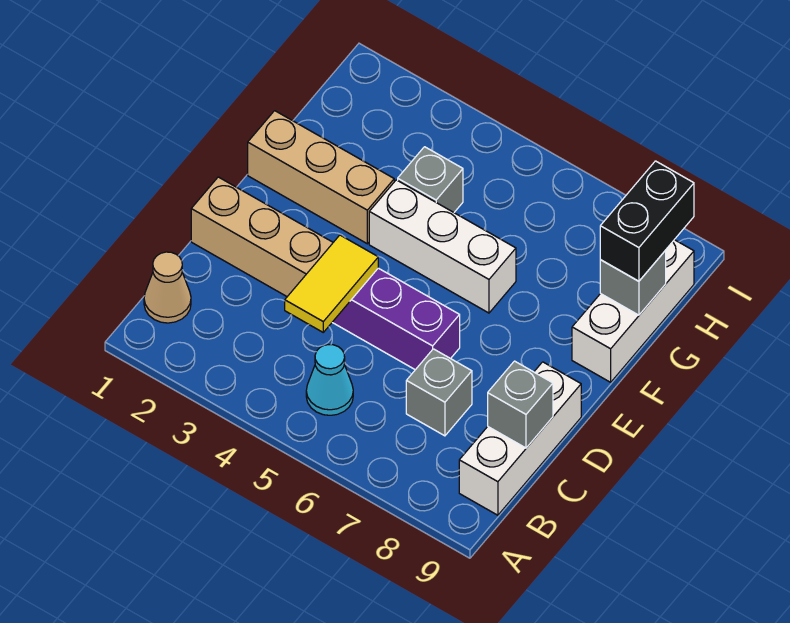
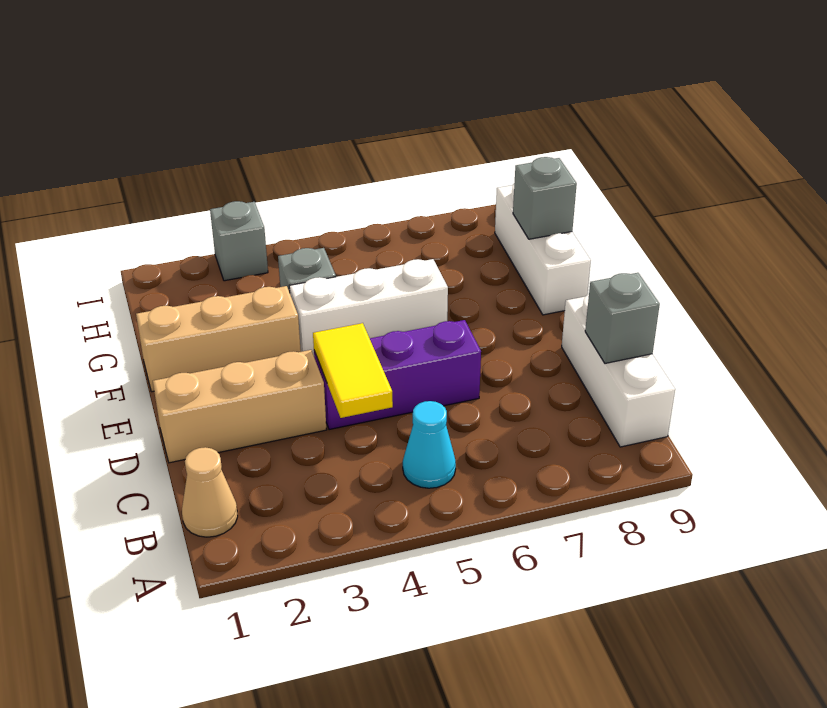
grey brick C7 level 1 -> grey brick I3 level 1
black brick G9:H9 level 3 -> none

